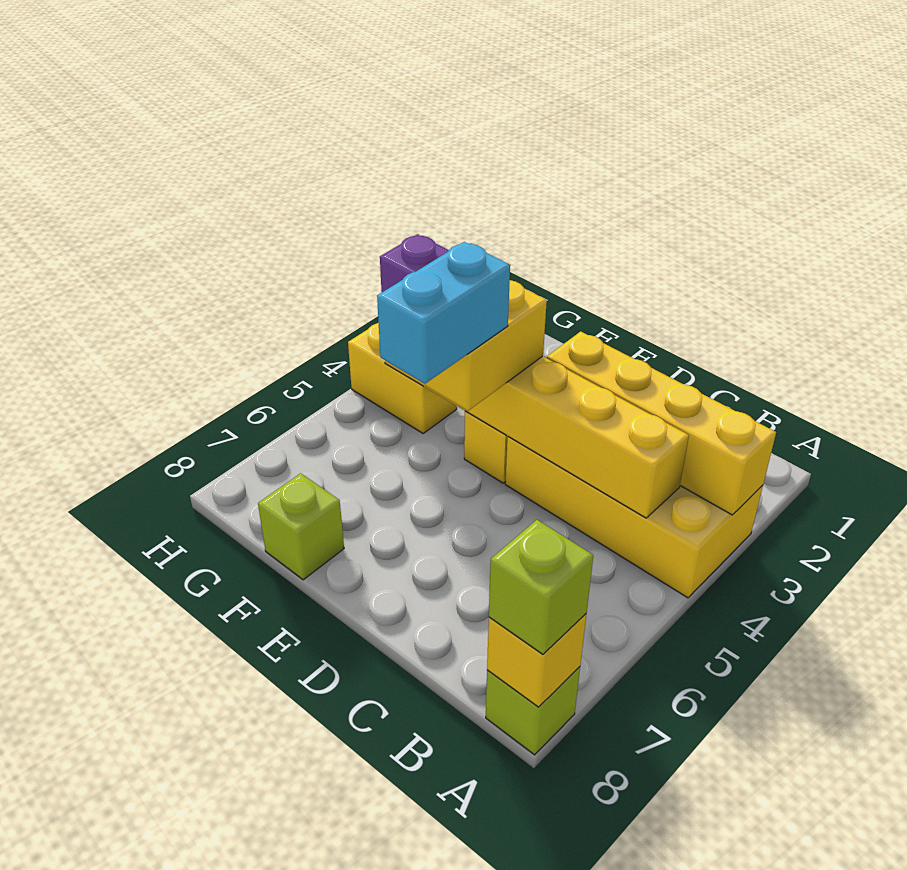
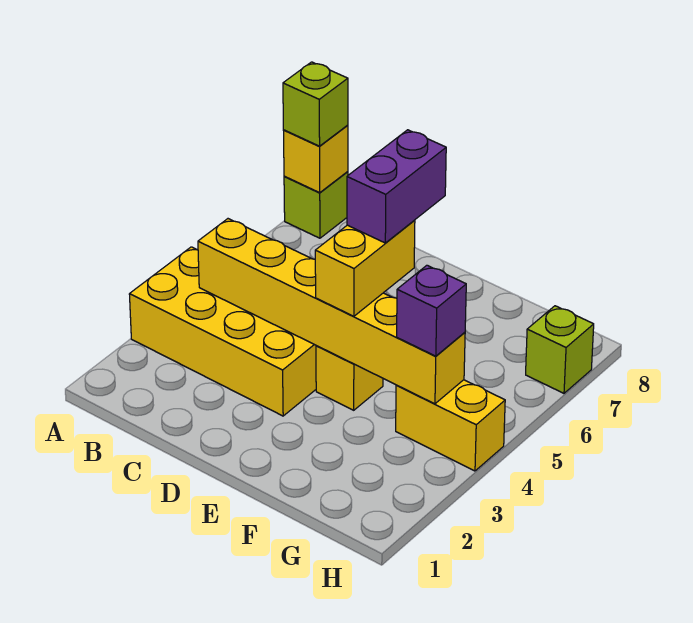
yellow brick A3:D3 level 2 -> none
cyan brick E5:E6 level 4 -> purple brick E5:E6 level 4
lime brick F8 level 1 -> lime brick H7 level 1

